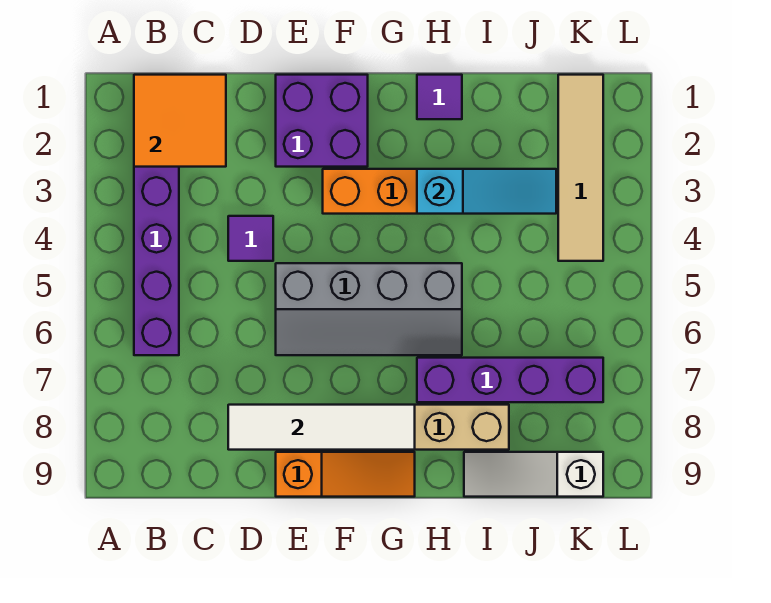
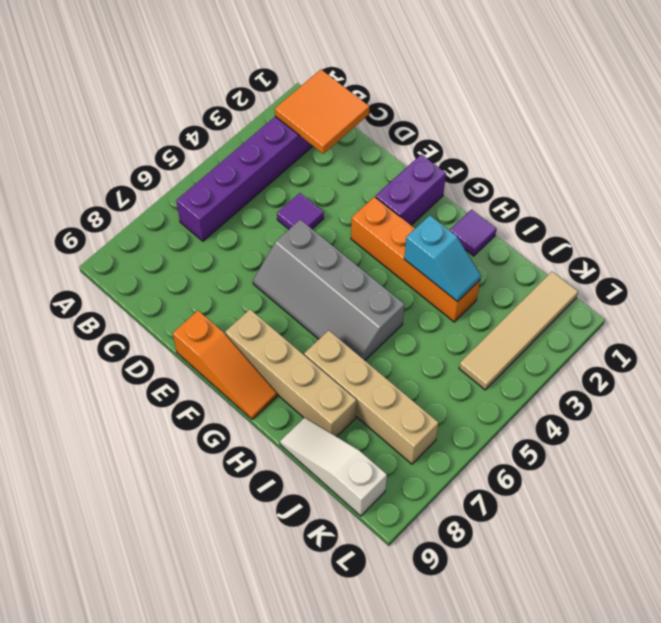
white tile D8:G8 level 2 -> none
purple brick E1:F2 level 1 -> purple brick F1:F2 level 1
cyan slope H3:J3 level 2 top H -> cyan slope H3:I3 level 2 top H
purple brick H7:K7 level 1 -> tan brick H7:K7 level 1

